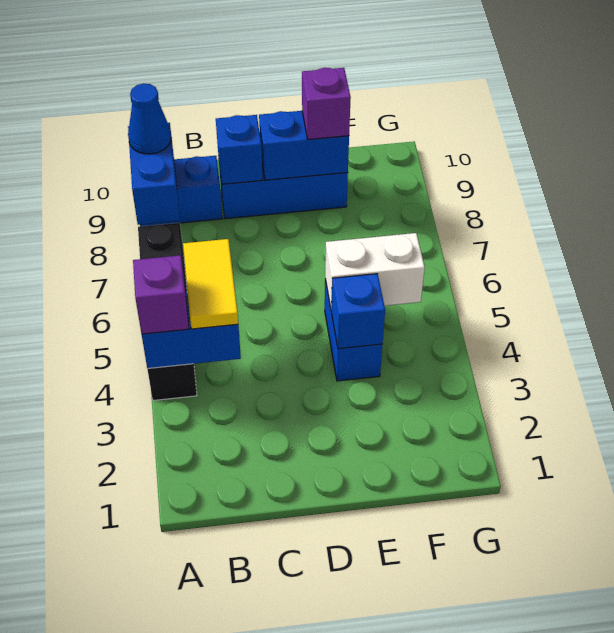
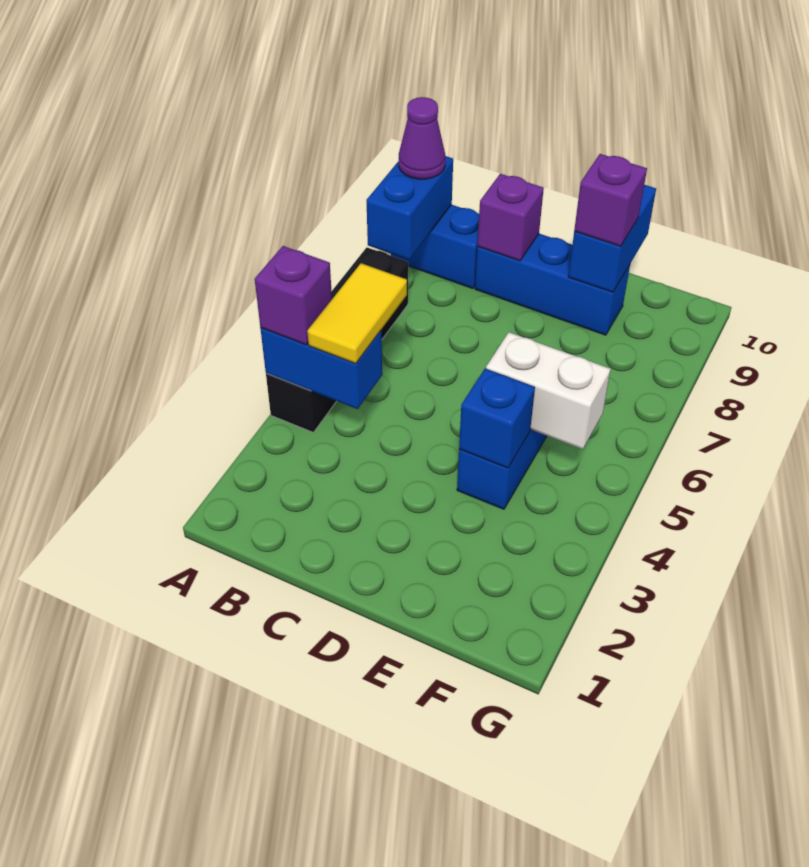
blue cone A9 level 3 -> purple cone A9 level 3
blue brick C9 level 2 -> purple brick C9 level 2
blue brick D9:E9 level 2 -> blue brick E9:E10 level 2

